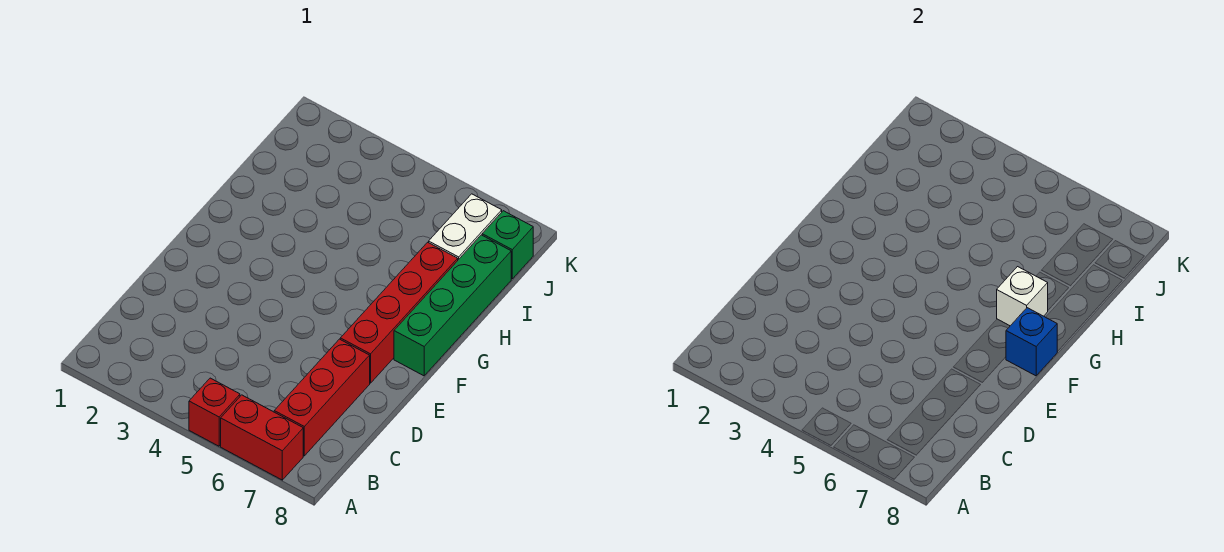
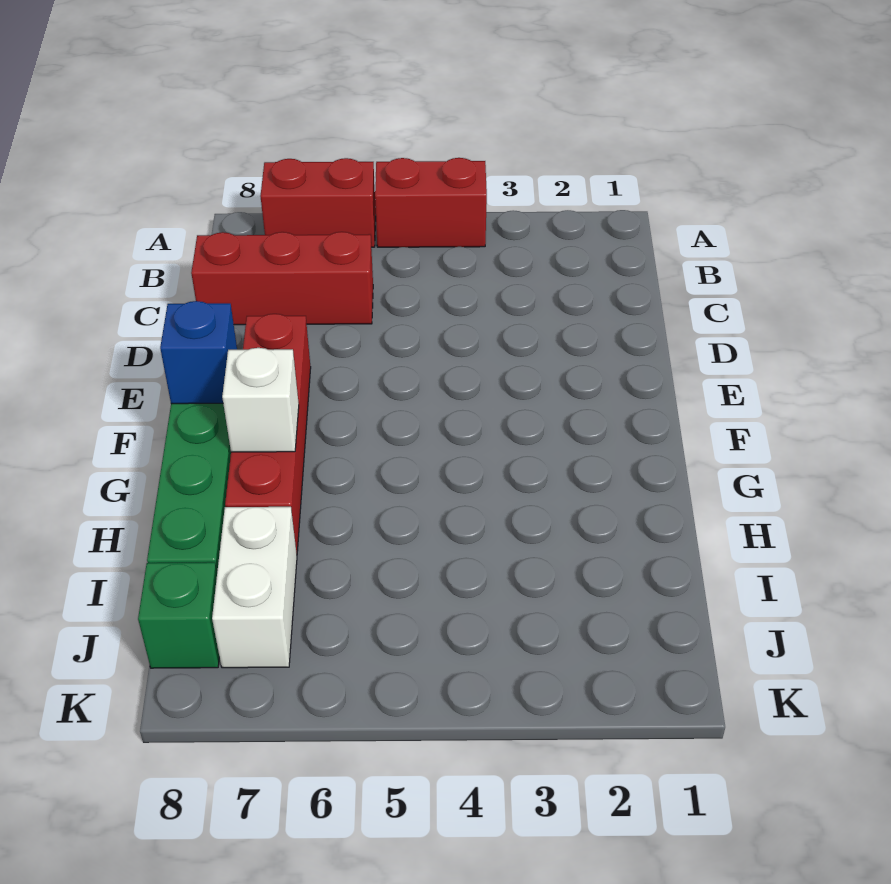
red brick A5 level 1 -> red brick A4:A5 level 1
red brick B7:D7 level 1 -> red brick C6:C8 level 1

